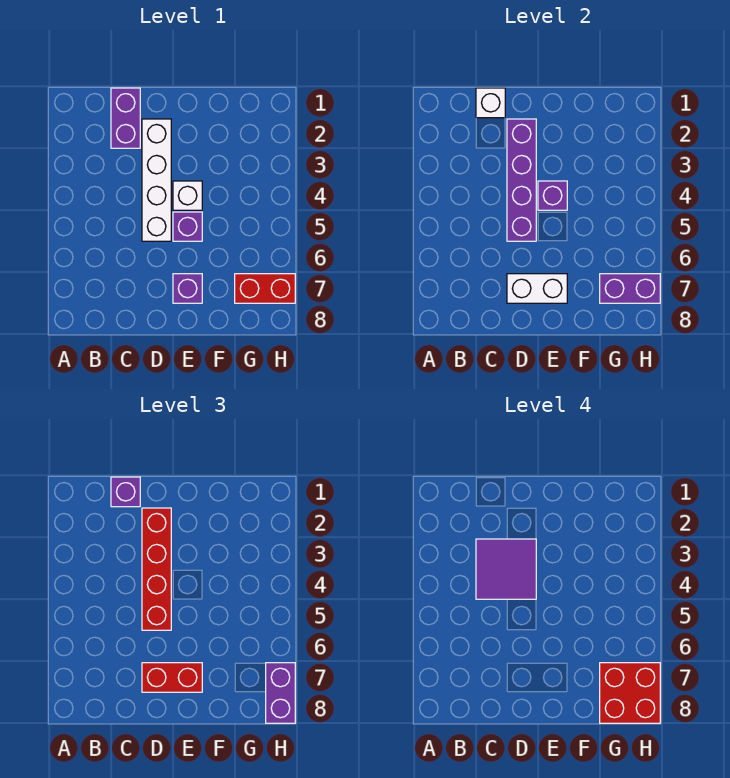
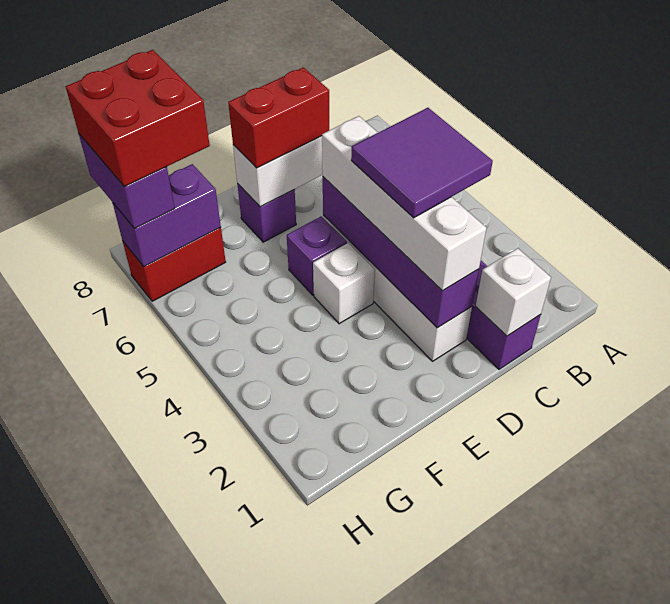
purple brick C1 level 3 -> none
red brick D2:D5 level 3 -> white brick D2:D5 level 3
purple brick E4 level 2 -> none

